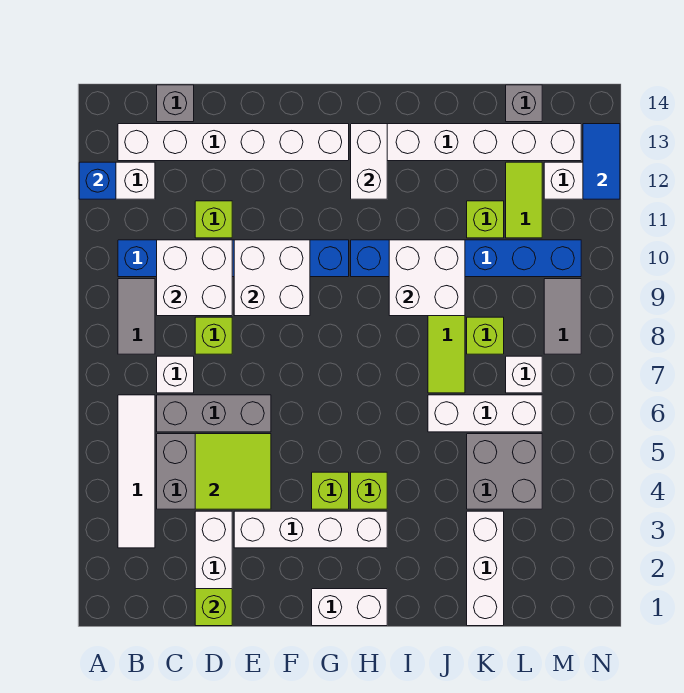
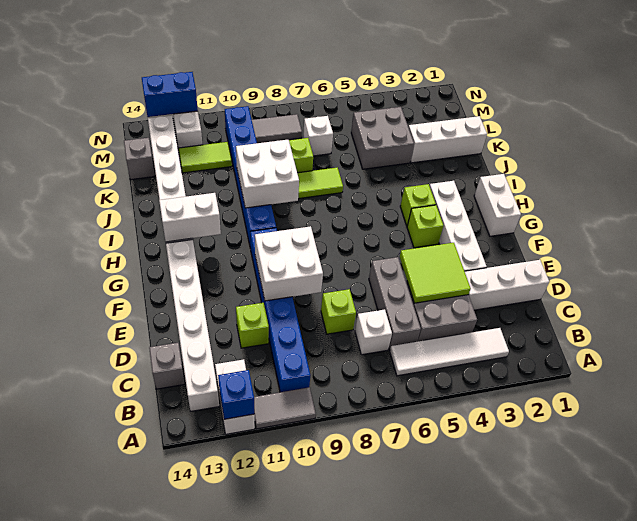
grey tile B8:B9 level 1 -> grey tile A10:A11 level 1
white brick C9:D10 level 2 -> none
lime brick D1 level 2 -> none
white brick J6:L6 level 1 -> none
lime brick K11 level 1 -> none
blue tile N12:N13 level 2 -> blue brick N12:N13 level 2

